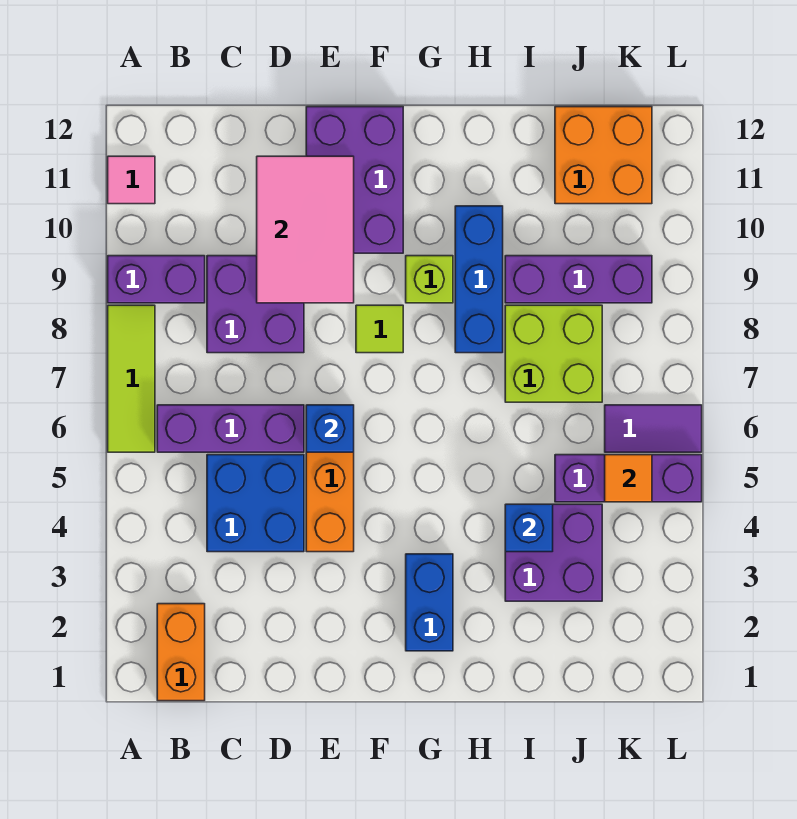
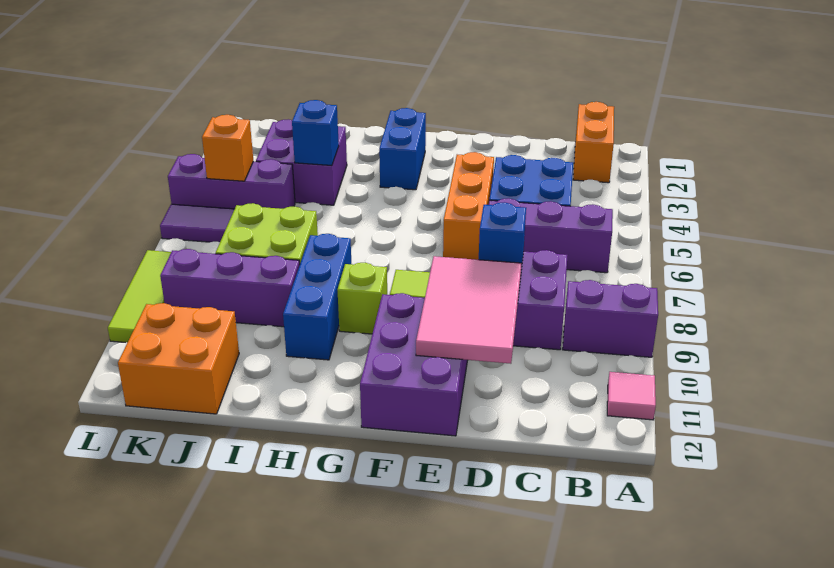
lime tile A6:A8 level 1 -> lime tile L8:L10 level 1
blue brick E6 level 2 -> blue brick D8 level 2
orange tile K5 level 2 -> orange brick K5 level 2

